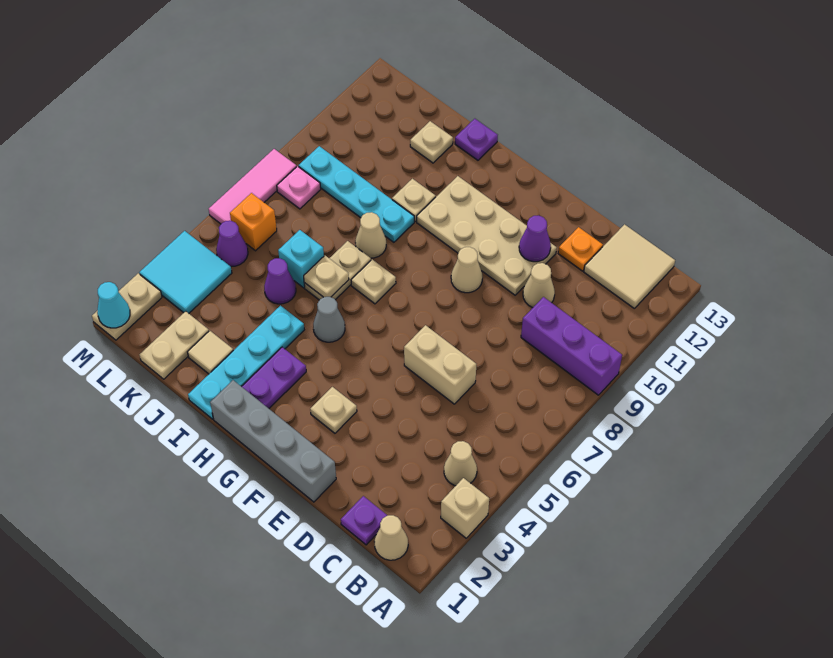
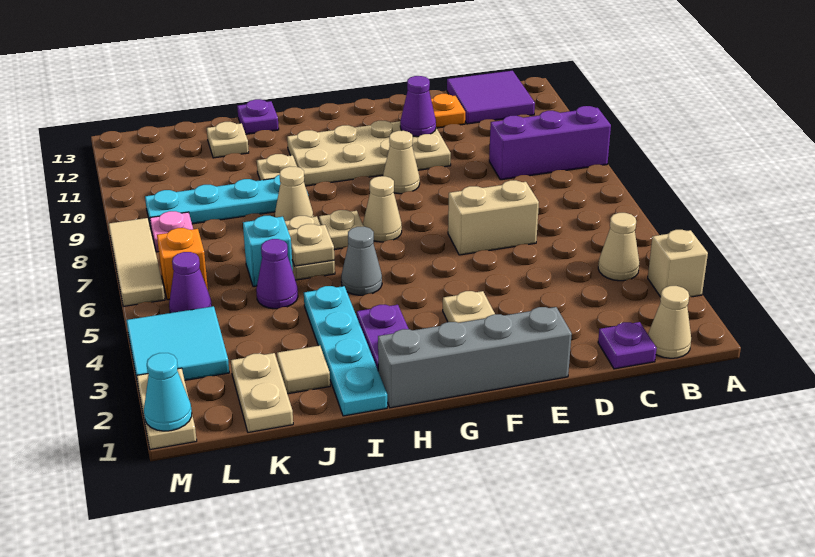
tan tile B12:C13 level 1 -> purple tile B12:C13 level 1
tan cone D10 level 1 -> tan cone G7 level 1
pink tile M6:M8 level 1 -> tan tile M6:M8 level 1

